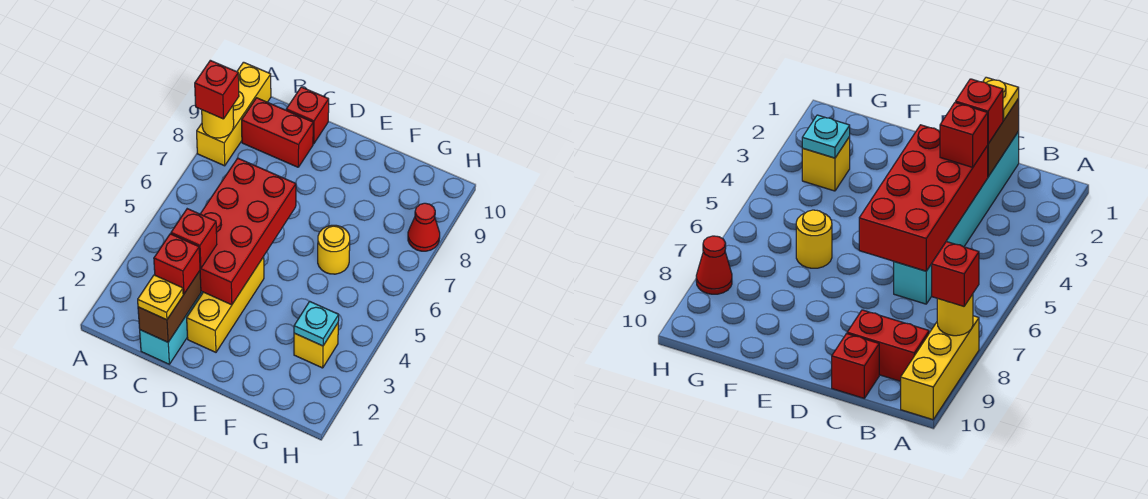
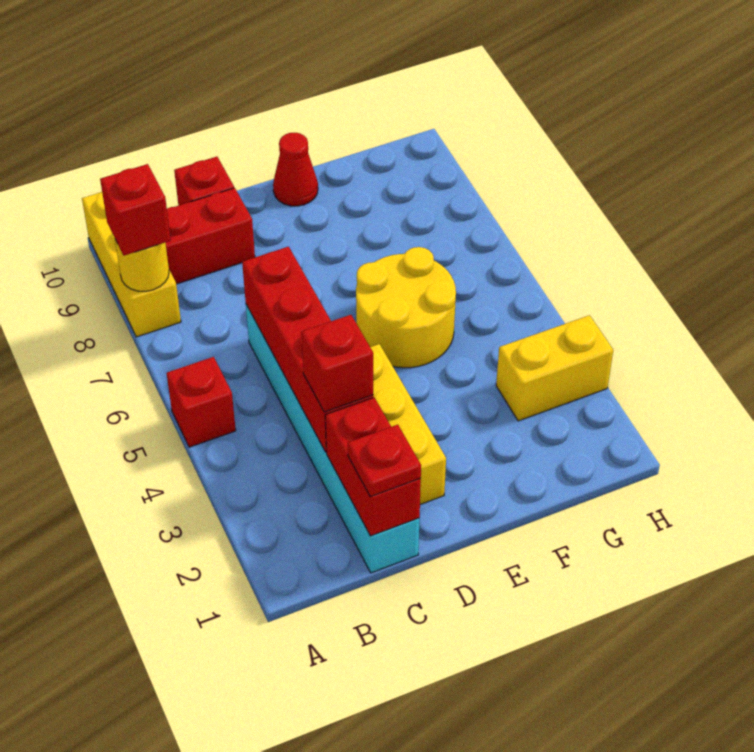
brown brick C1:C2 level 2 -> red brick C1:C2 level 2
yellow plate C1 level 3 -> red plate C1 level 3
red brick C2 level 3 -> red brick A5 level 1
red brick C3:D6 level 2 -> red brick C3:C6 level 2
yellow round brick F6 level 1 -> yellow round brick E5:F6 level 1
yellow brick G3 level 1 -> yellow brick G3:H3 level 1
cyan plate G3 level 2 -> none
red cone H8 level 1 -> red cone E10 level 1

